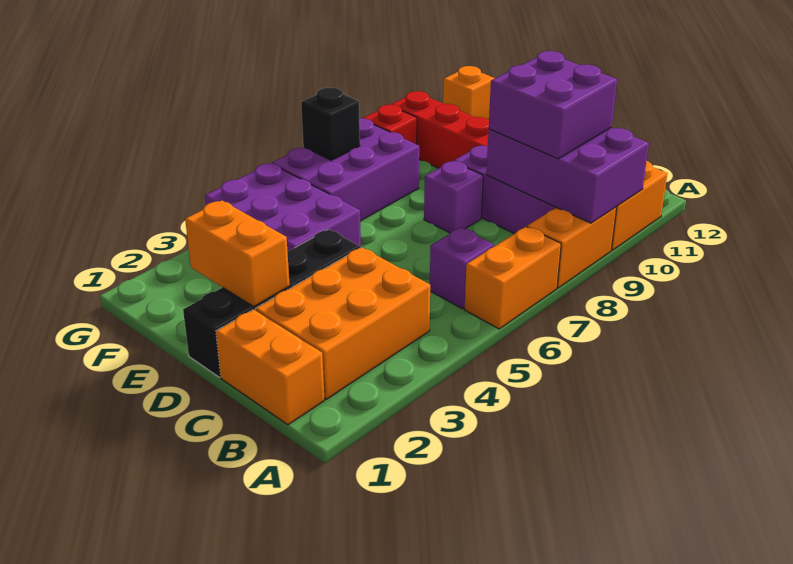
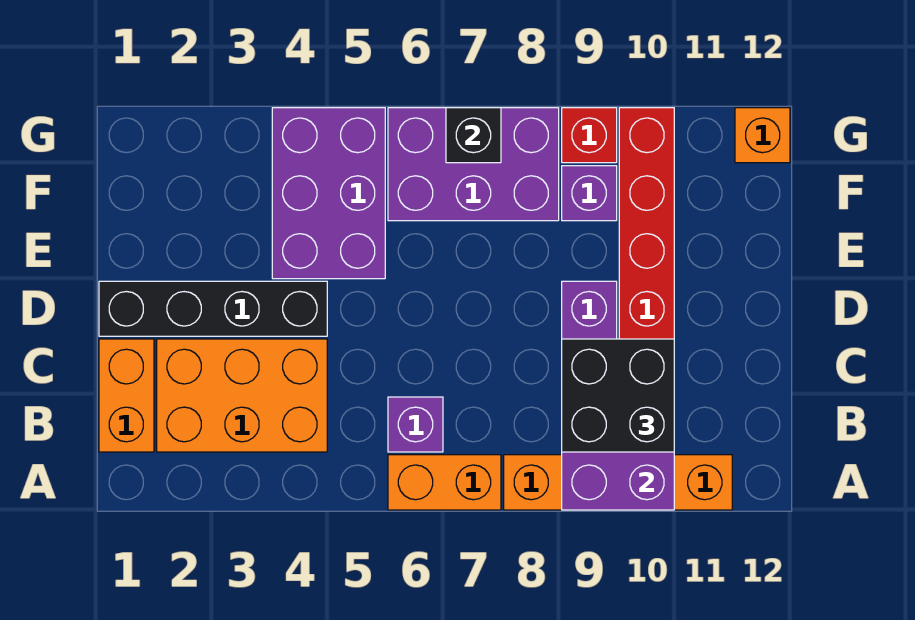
purple brick B9:C10 level 3 -> black brick B9:C10 level 3
orange brick D2:E2 level 2 -> none
purple brick D8 level 1 -> purple brick F9 level 1

